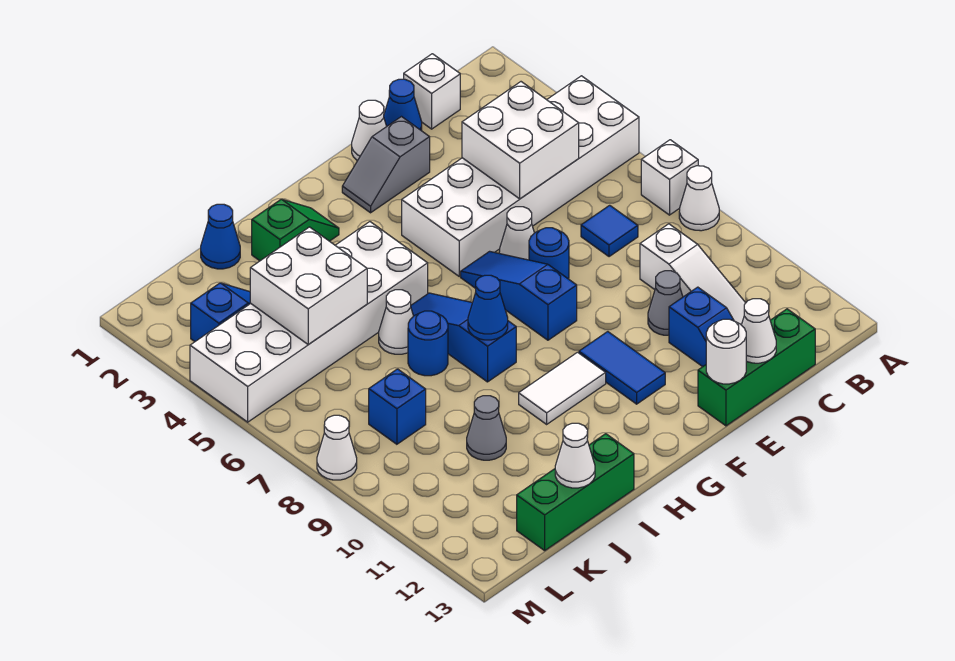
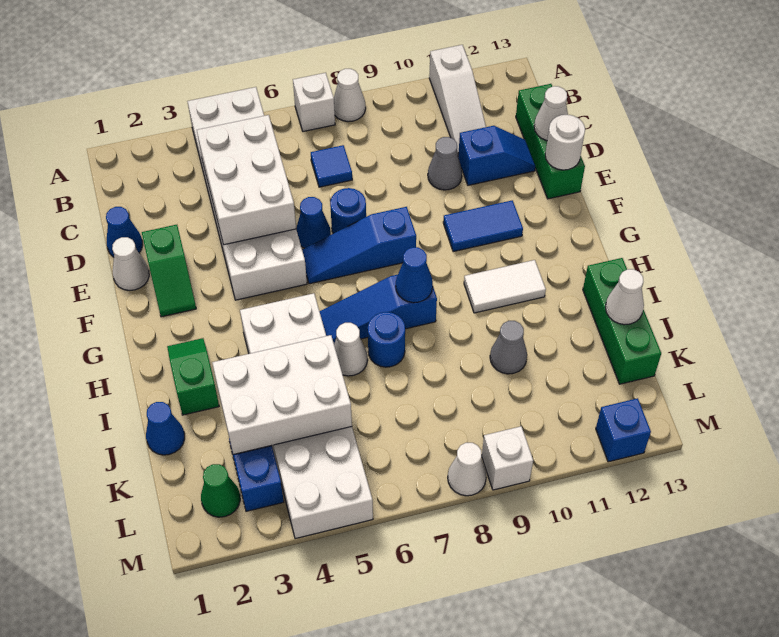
white brick C1 level 1 -> white brick M9 level 1
white brick C4:D5 level 2 -> white brick C4:E5 level 2
white slope C9:C11 level 1 top 9 -> white slope A11:C11 level 1 top A
grey slope E2:F2 level 1 top E -> green slope E2:F2 level 1 top E
white cone E6 level 1 -> blue cone E6 level 1
white tile G10:H10 level 1 -> white tile H10:H11 level 1
white brick J4:K5 level 2 -> white brick J3:K5 level 2
blue brick K8 level 1 -> blue brick M12 level 1
none -> green cone L2 level 1

